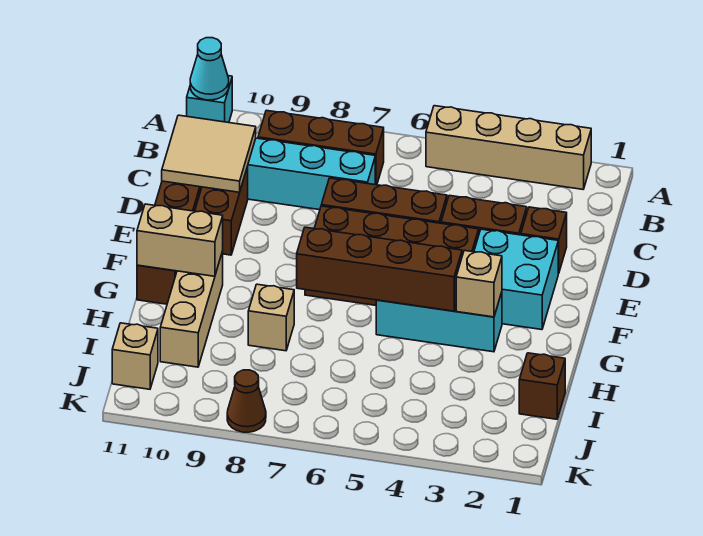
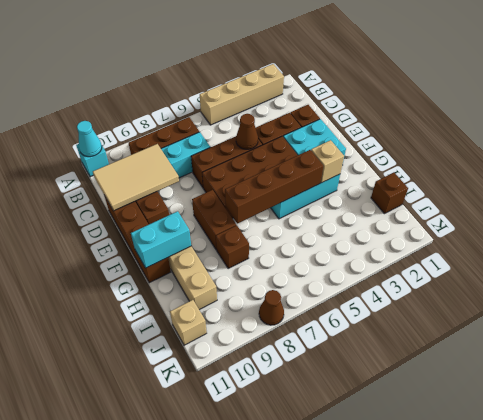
tan tile C10:D11 level 2 -> tan tile C9:D11 level 2
none -> brown cone D5 level 2
none -> brown brick F8:G8 level 1
tan brick G10:G11 level 2 -> cyan brick G10:G11 level 2
tan brick H8 level 1 -> brown brick H8 level 1

